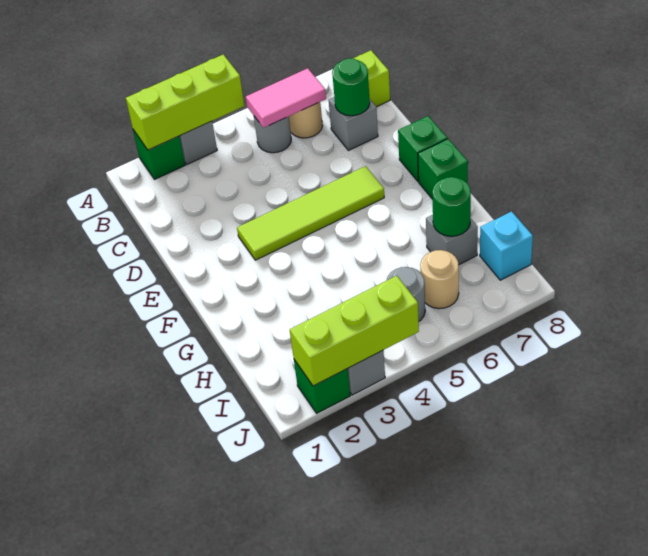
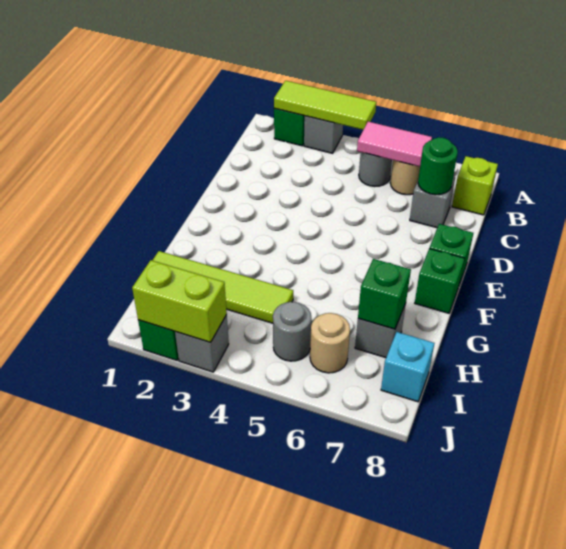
lime brick A2:A4 level 2 -> lime tile A2:A4 level 2
lime tile E3:E6 level 1 -> lime tile H1:H4 level 1
green round brick H7 level 2 -> green brick H7 level 2
lime brick J2:J4 level 2 -> lime brick J2:J3 level 2

